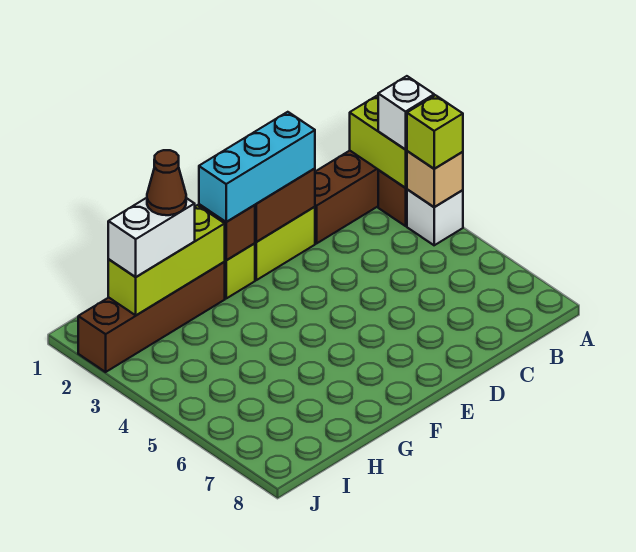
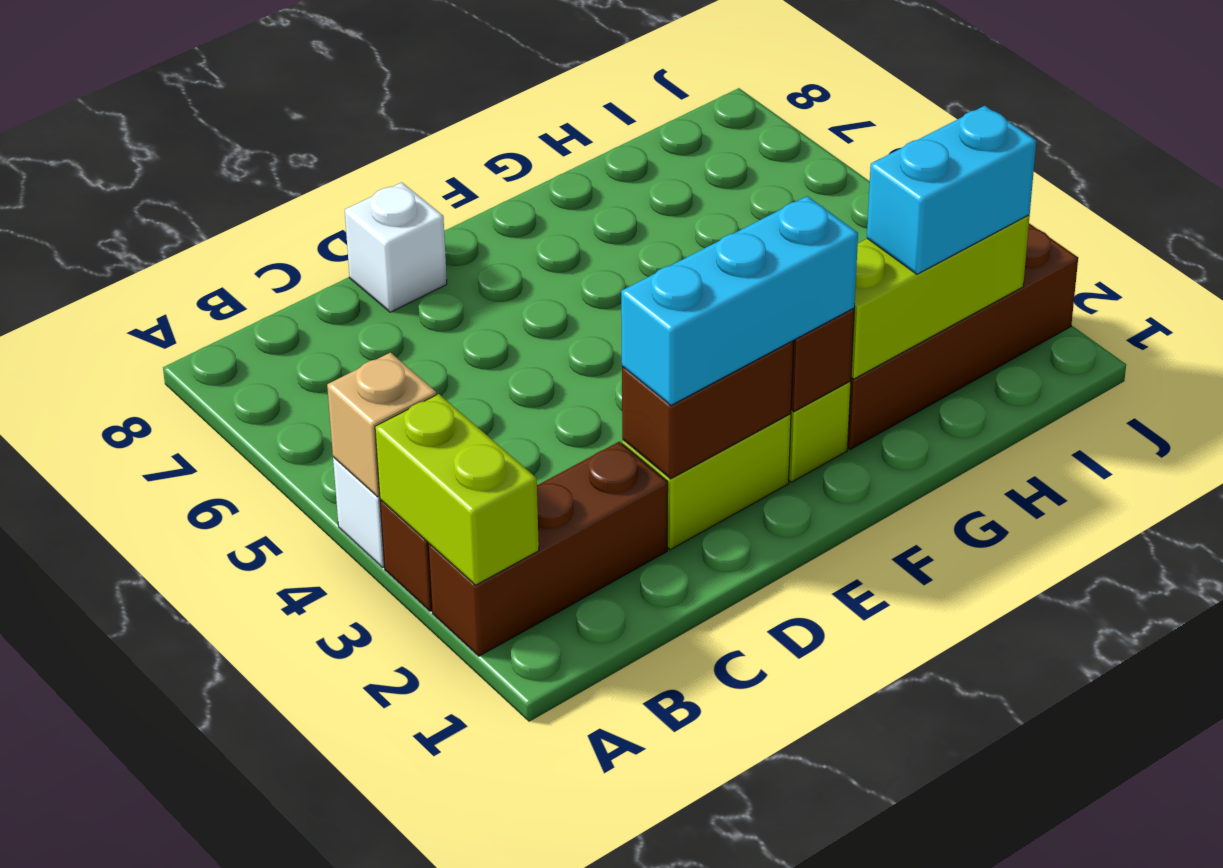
white brick A3 level 3 -> white brick D8 level 1
lime brick A4 level 3 -> none
white brick H2:I2 level 3 -> cyan brick H2:I2 level 3
brown cone H2 level 4 -> none

